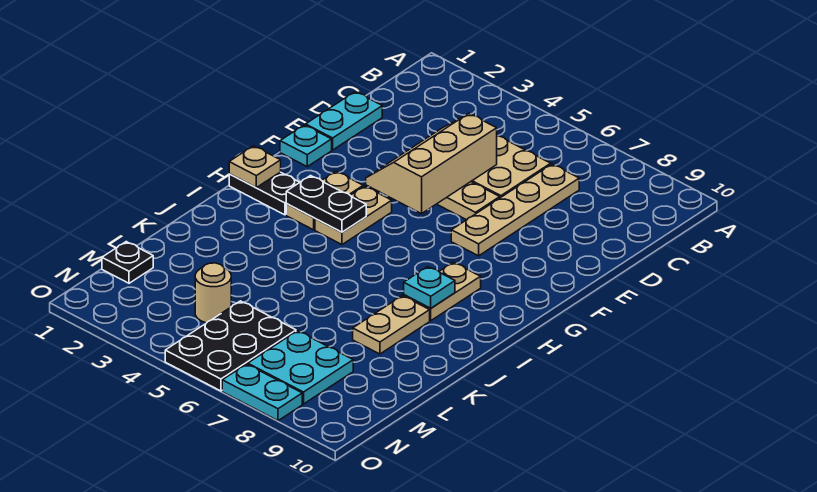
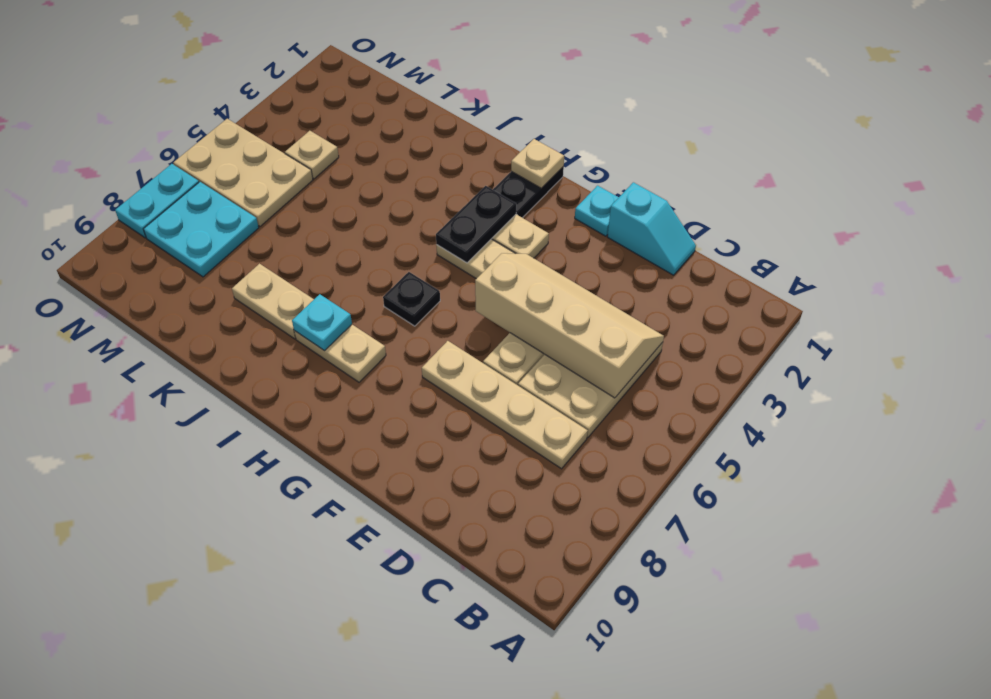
cyan plate D1:E1 level 1 -> cyan slope D1:E1 level 1 top E
tan slope D4:F5 level 2 top 5 -> tan slope C4:F5 level 2 top 5
black plate M1 level 1 -> black plate H6 level 1
tan round brick M4 level 1 -> tan plate M4 level 1
black plate M5:O6 level 1 -> tan plate M5:O6 level 1

